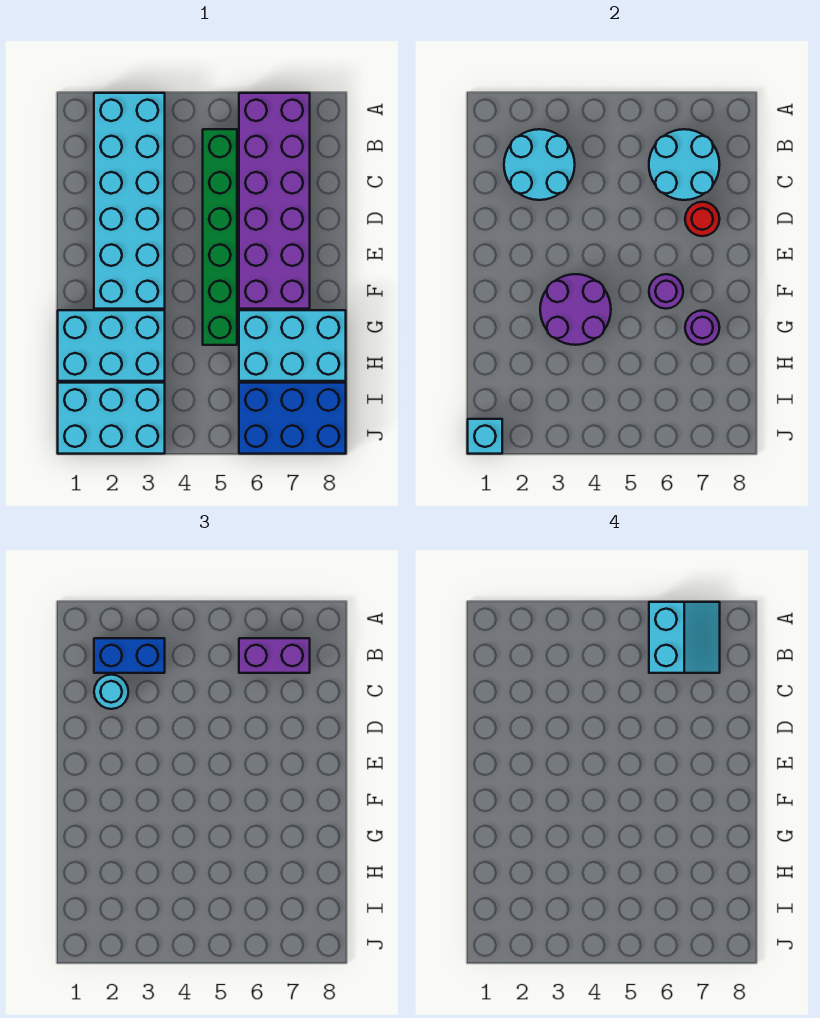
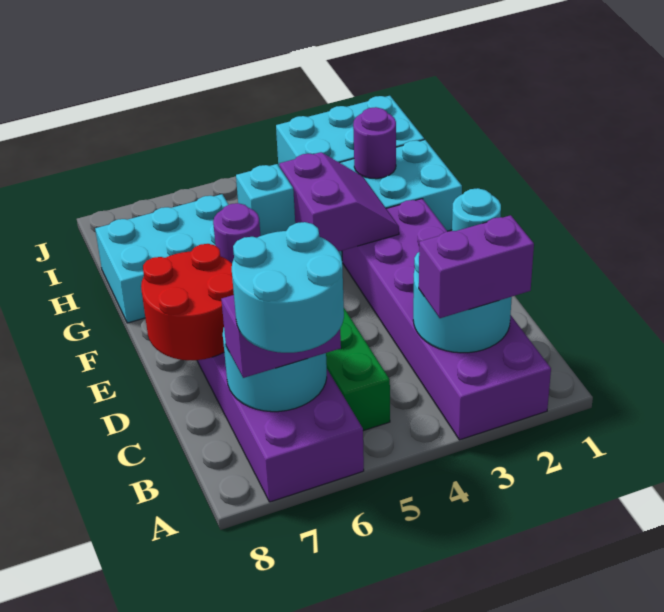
cyan brick A2:F3 level 1 -> purple brick A2:F3 level 1
cyan slope A6:B7 level 4 top 6 -> cyan round brick A6:B7 level 4
blue brick B2:B3 level 3 -> purple brick B2:B3 level 3
red round brick D7 level 2 -> red round brick D7:E8 level 2
purple round brick F3:G4 level 2 -> purple slope F3:G4 level 2 top 4
purple round brick G7 level 2 -> purple round brick H2 level 2
blue brick I6:J8 level 1 -> none
cyan brick J1 level 2 -> cyan brick G5 level 2

